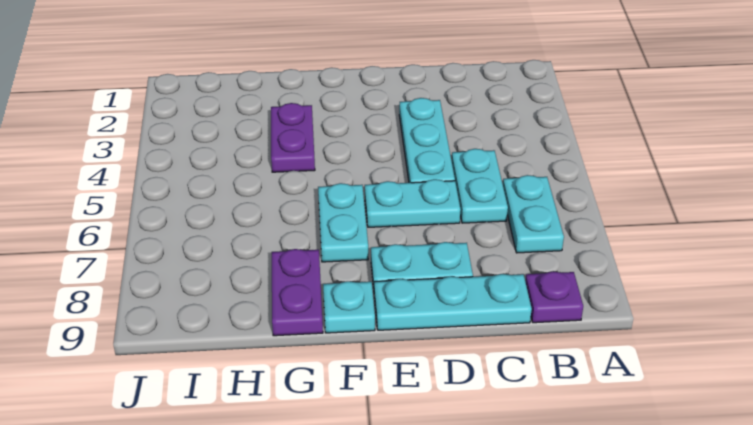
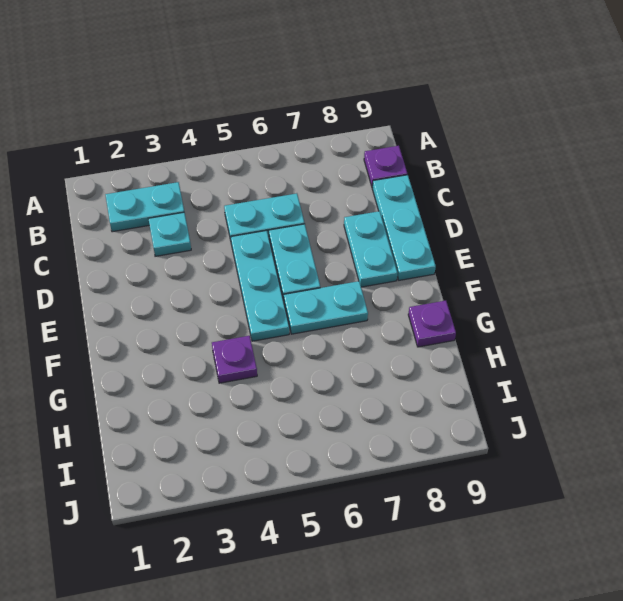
cyan plate B6:B7 level 1 -> cyan plate B2:B3 level 1
cyan plate D3:D5 level 1 -> cyan plate D5:F5 level 1
cyan plate F9 level 1 -> cyan plate C3 level 1
purple plate G3:G4 level 1 -> purple plate G4 level 1
purple plate G8:G9 level 1 -> purple plate G9 level 1

